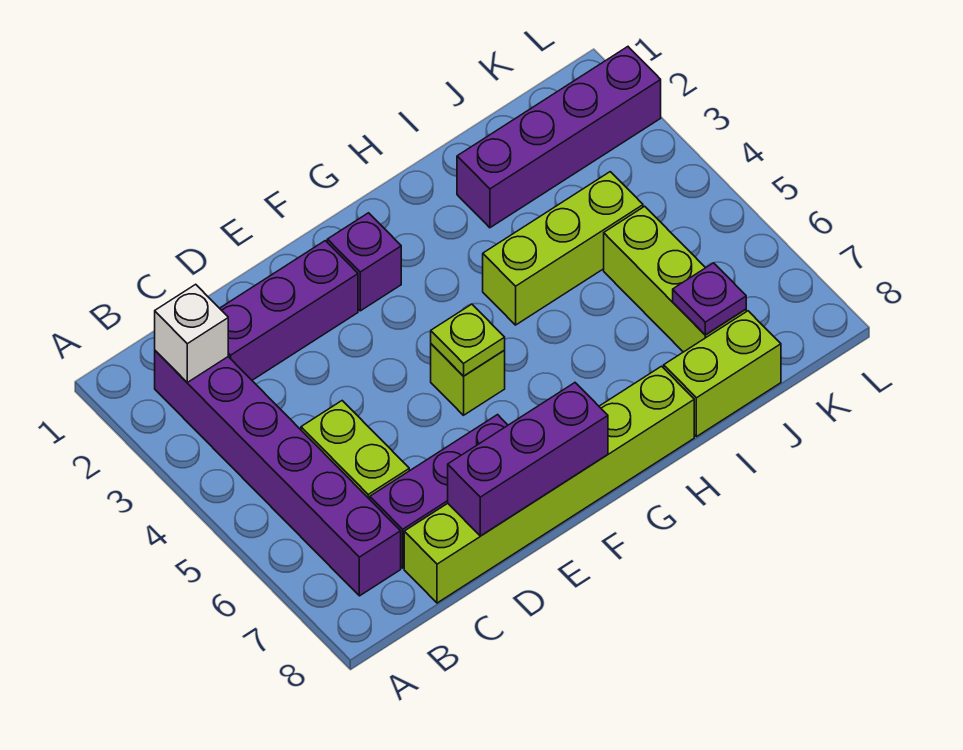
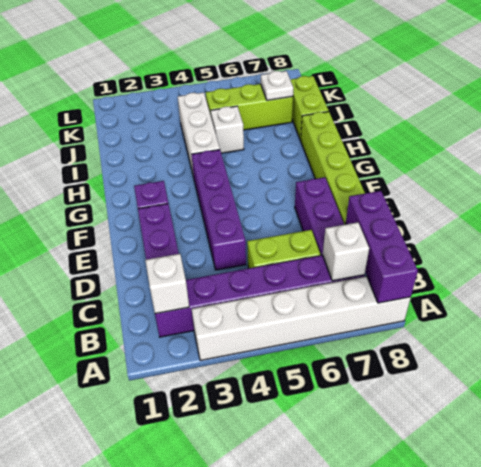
none -> white brick A3:A8 level 1
none -> white brick B7 level 2
purple brick D8:F8 level 2 -> purple brick A8:C8 level 2
lime brick F5 level 1 -> none
lime plate F5 level 2 -> none
lime brick H4:J4 level 1 -> white brick H4:J4 level 1
purple brick I2:L2 level 1 -> purple brick D4:G4 level 1
none -> white brick I5 level 1
purple plate J7 level 2 -> white plate J7 level 2

